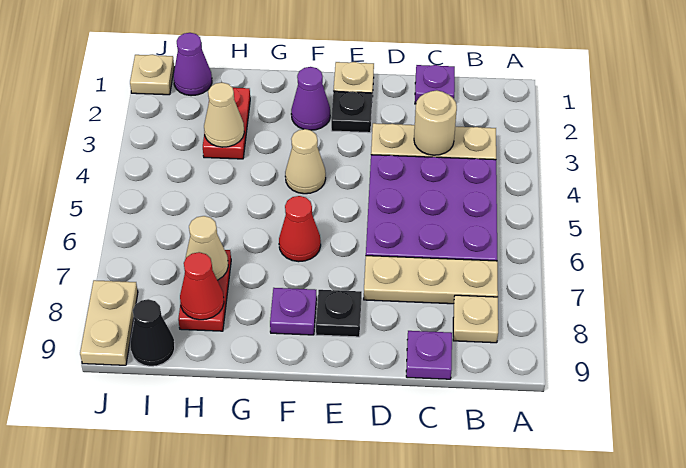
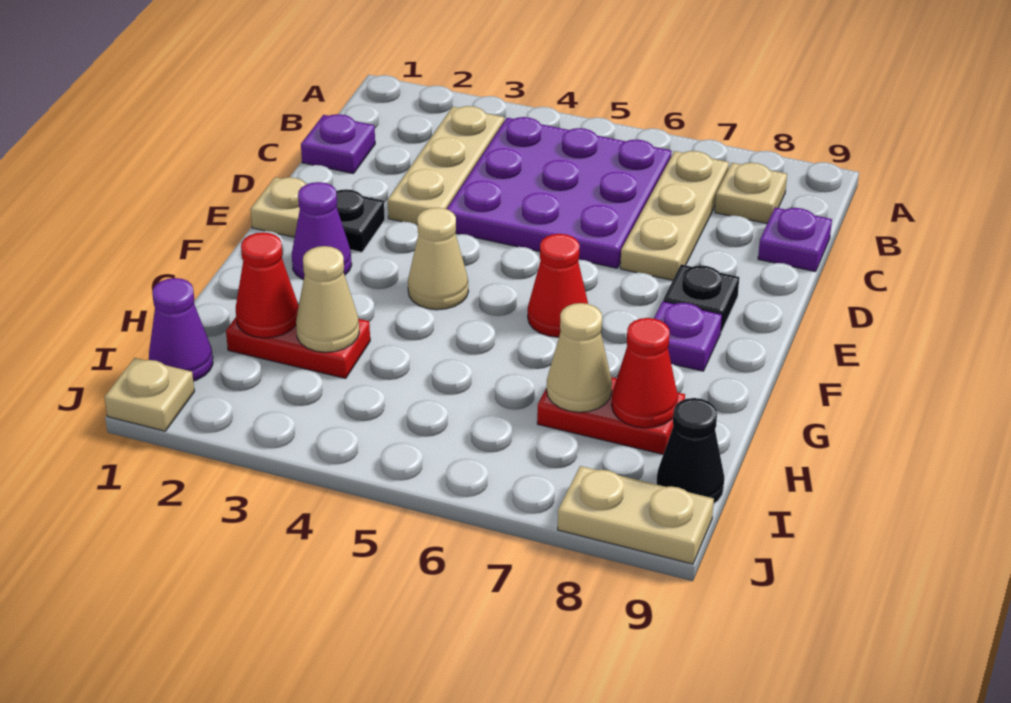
tan round brick C3 level 2 -> none
none -> red cone H2 level 2

